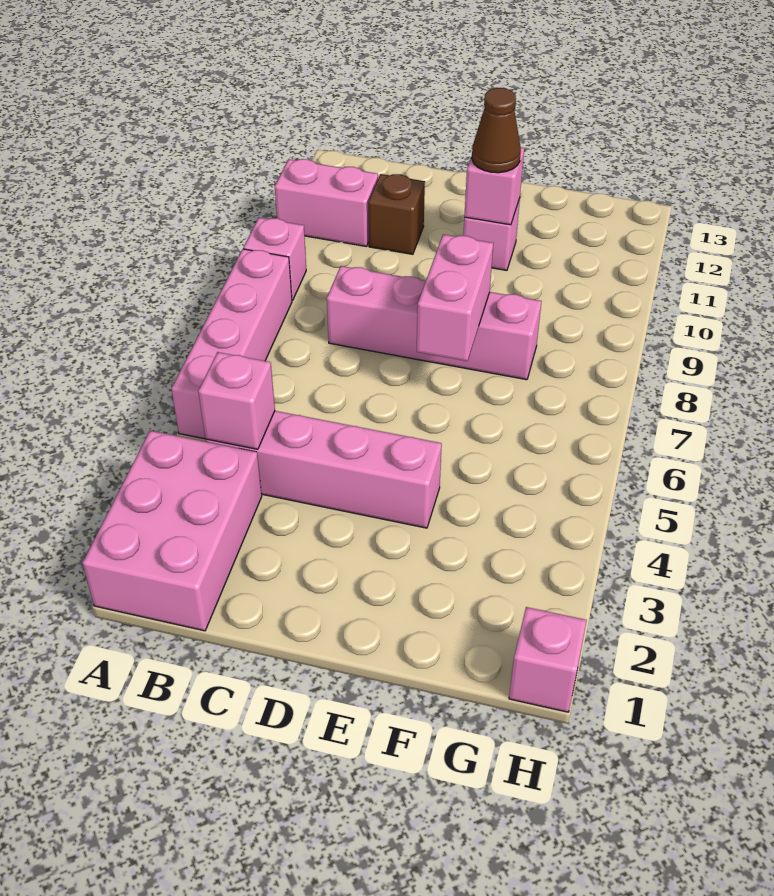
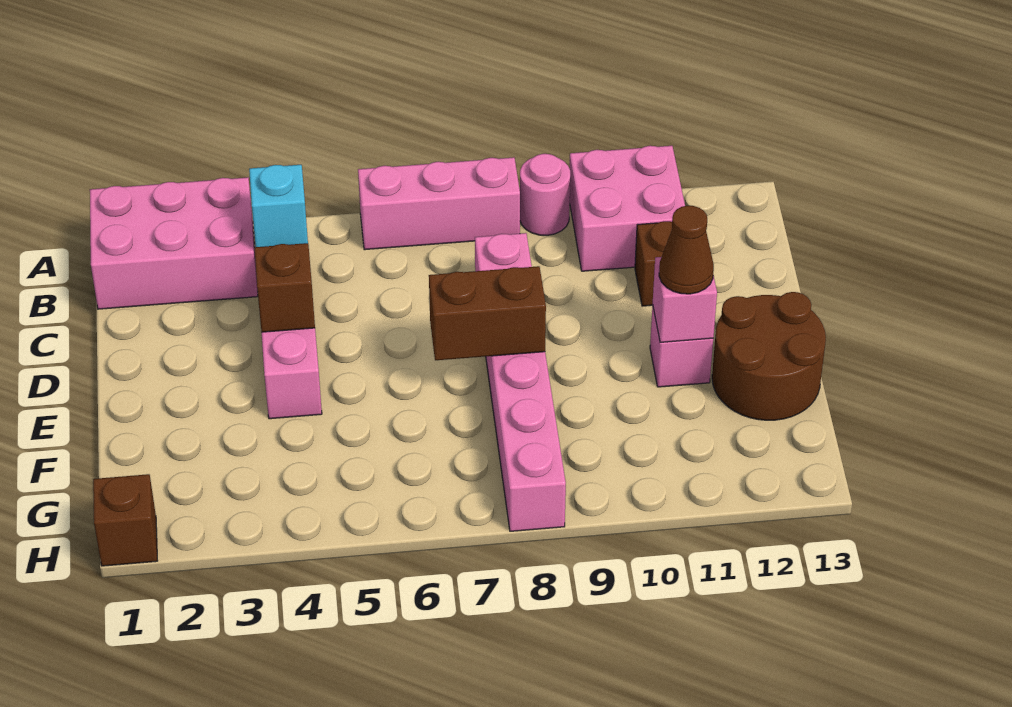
pink brick A5:A8 level 1 -> pink brick A6:A8 level 1
pink brick A9 level 1 -> pink round brick A9 level 1
pink brick A11:B11 level 1 -> pink brick A10:B11 level 1
pink brick B4 level 2 -> cyan brick B4 level 2
pink brick C8:F8 level 1 -> pink brick C8:H8 level 1
none -> brown brick D4 level 2
pink brick E7:E8 level 2 -> brown brick E7:E8 level 2
none -> brown round brick E12:F13 level 1
pink brick H1 level 1 -> brown brick H1 level 1

